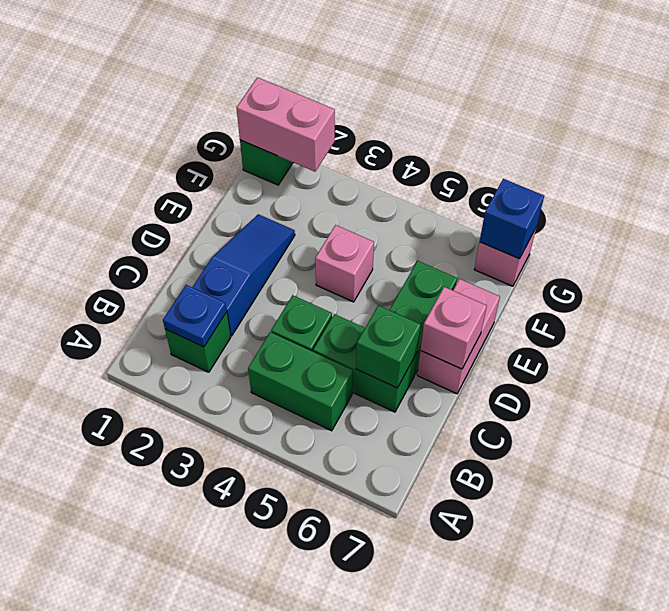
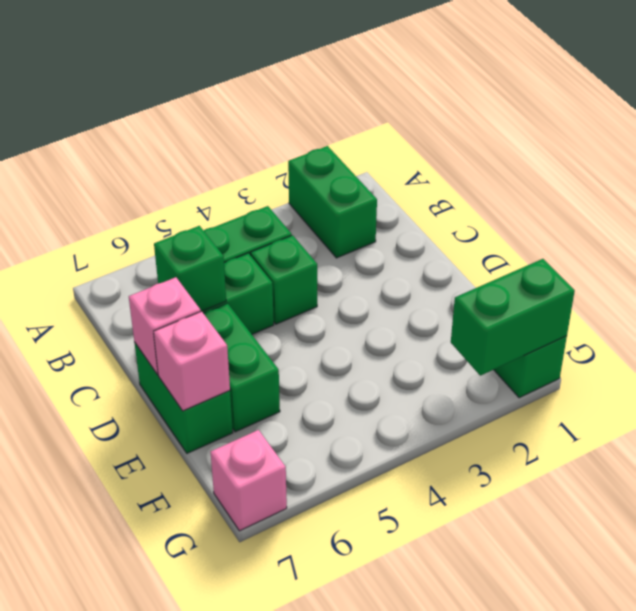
green brick B2 level 1 -> green brick A2:B2 level 1
blue plate B2 level 2 -> none
blue slope C2:E2 level 1 top C -> none
pink brick D7:E7 level 1 -> green brick D7:E7 level 1
pink brick E4 level 1 -> pink brick E7 level 2
pink brick G1:G2 level 2 -> green brick G1:G2 level 2
blue brick G7 level 2 -> none

